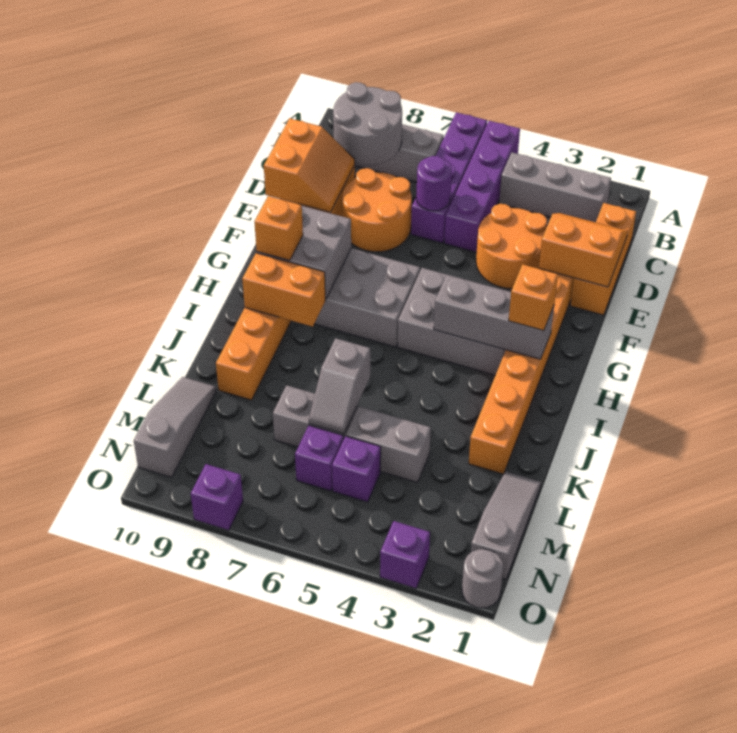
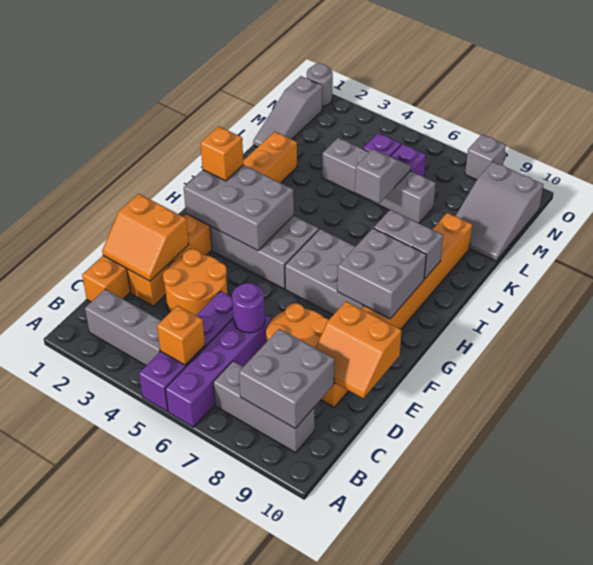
grey round brick B8:C9 level 2 -> grey brick B8:C9 level 2
orange slope D9:E10 level 2 top 10 -> orange slope D9:E10 level 2 top E
grey brick H2:H4 level 2 -> grey brick G2:H4 level 2
orange brick H9 level 3 -> orange brick B5 level 2
orange brick I8:I9 level 2 -> grey brick I8:I9 level 2
grey slope L10:N10 level 1 top N -> grey slope L9:N10 level 1 top N
purple brick O3 level 1 -> none
purple brick O8 level 1 -> grey brick O8 level 1

